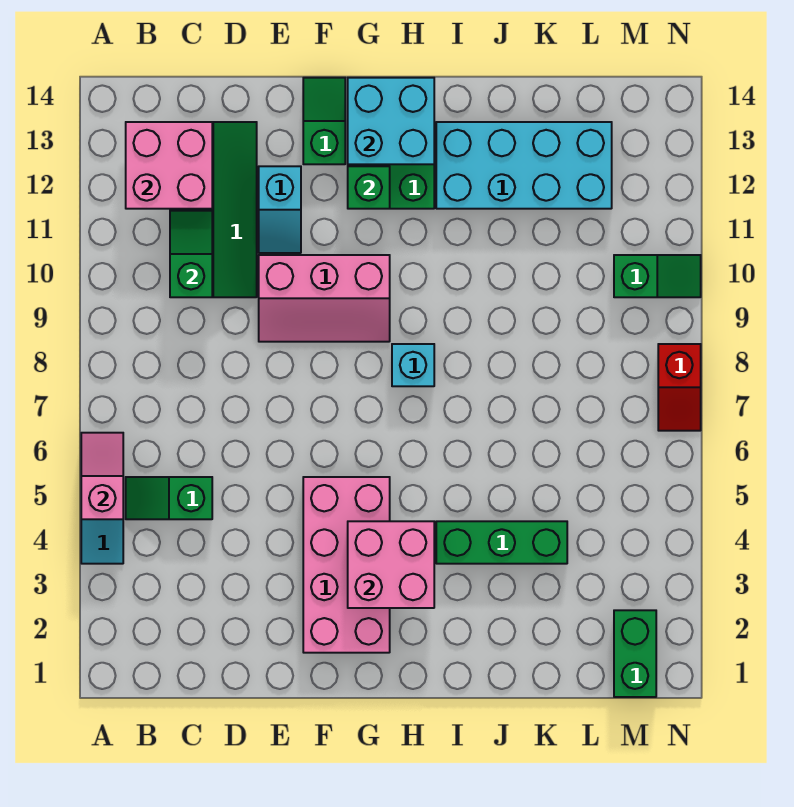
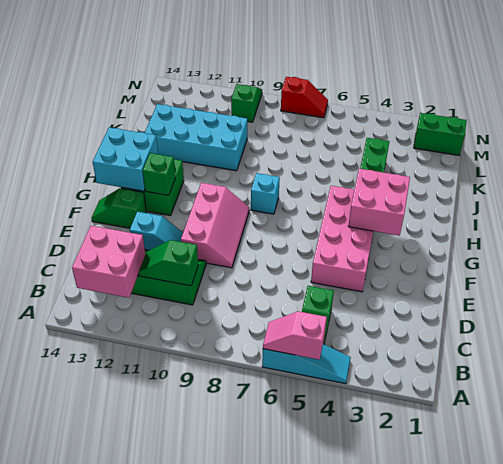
pink brick F2:G5 level 1 -> pink brick E4:H5 level 1
cyan brick I12:L13 level 1 -> cyan brick J10:K13 level 1

